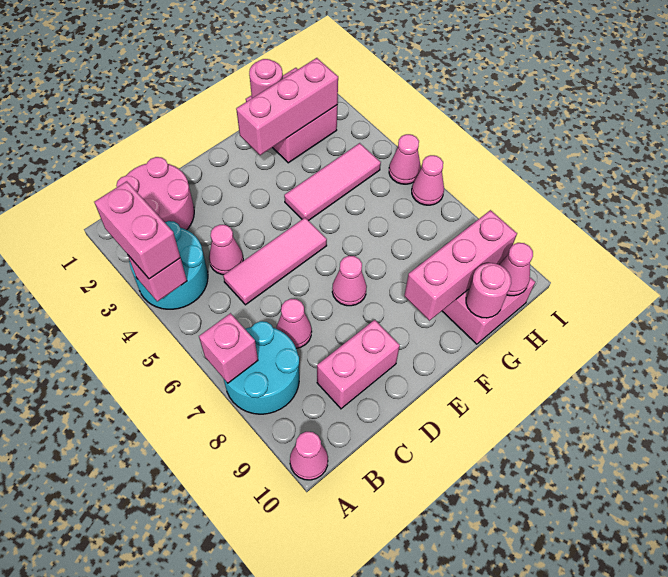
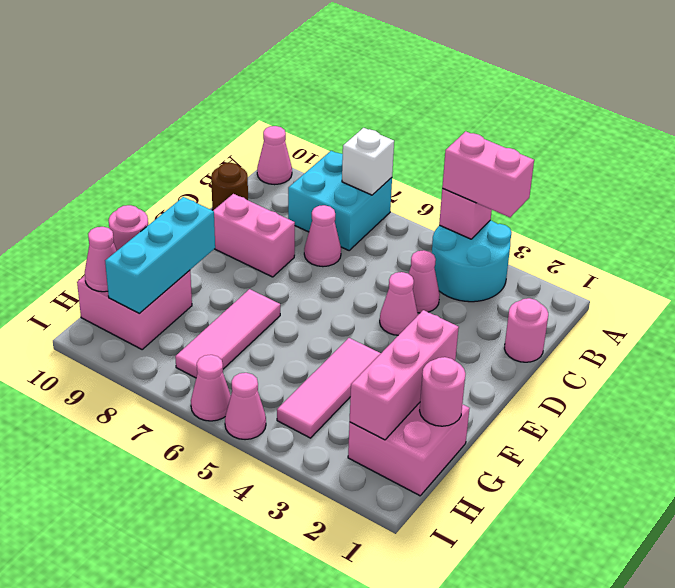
cyan round brick A7:B8 level 1 -> cyan brick A7:B8 level 1
pink brick A7 level 2 -> white brick A7 level 2
pink round brick B1:C2 level 1 -> pink round brick C1 level 1
pink tile C5:E5 level 1 -> pink tile F7:H7 level 1
pink brick C9:D9 level 1 -> pink brick D8:D9 level 1
none -> brown round brick C10 level 1
pink cone E7 level 1 -> pink cone D4 level 1
pink brick F9:H9 level 2 -> cyan brick F9:H9 level 2

